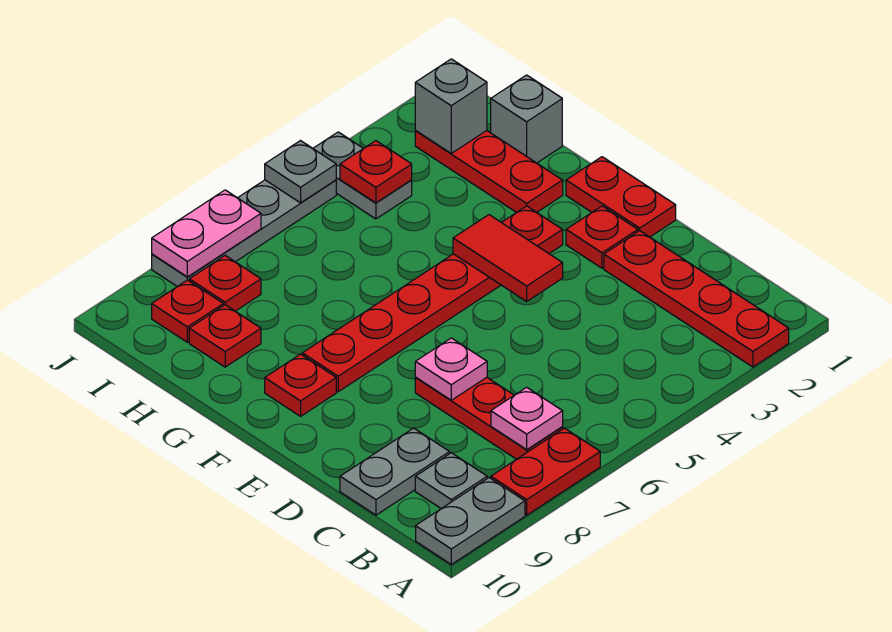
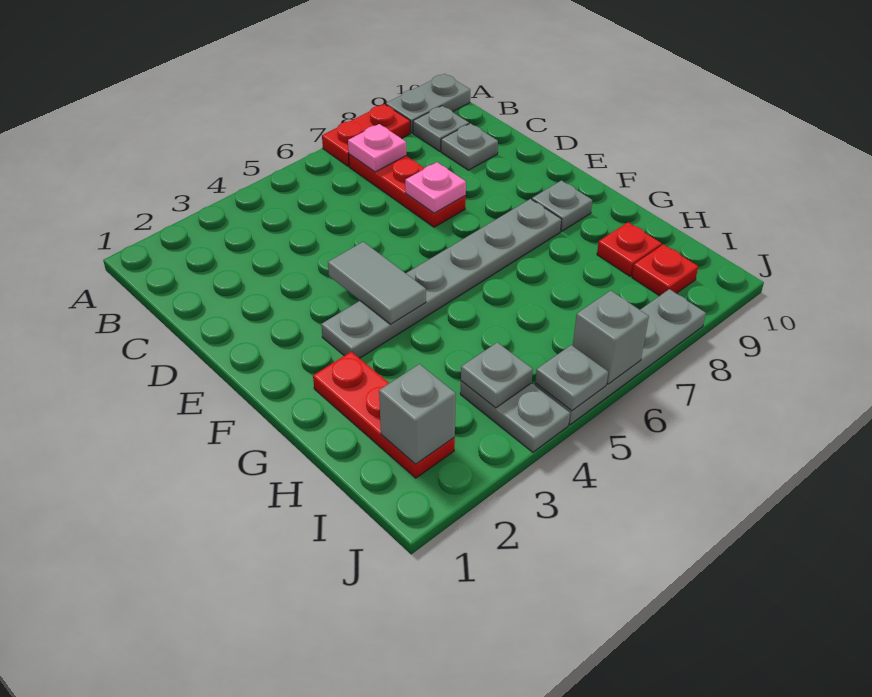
red plate A2:D2 level 1 -> none
grey plate C9:C10 level 1 -> grey plate C9 level 1
red plate E1:F1 level 1 -> none
red plate E2 level 1 -> none
red tile E4:F4 level 2 -> grey tile E4:F4 level 2
red plate F3:F8 level 1 -> grey plate F3:F8 level 1
red plate F9 level 1 -> grey plate F9 level 1
grey brick H1 level 1 -> grey brick J6 level 2
red plate I4 level 2 -> grey plate I4 level 2
red plate I8 level 1 -> none
pink plate J7:J8 level 2 -> none

